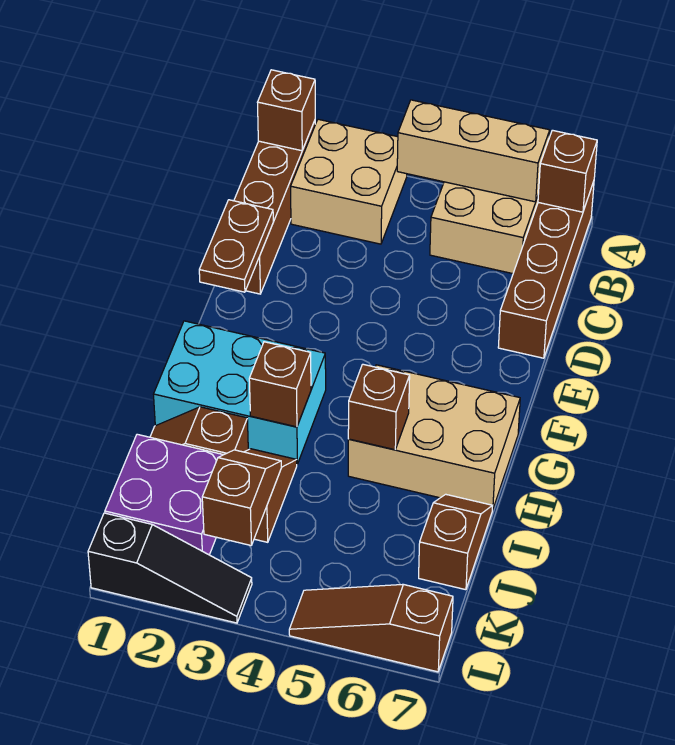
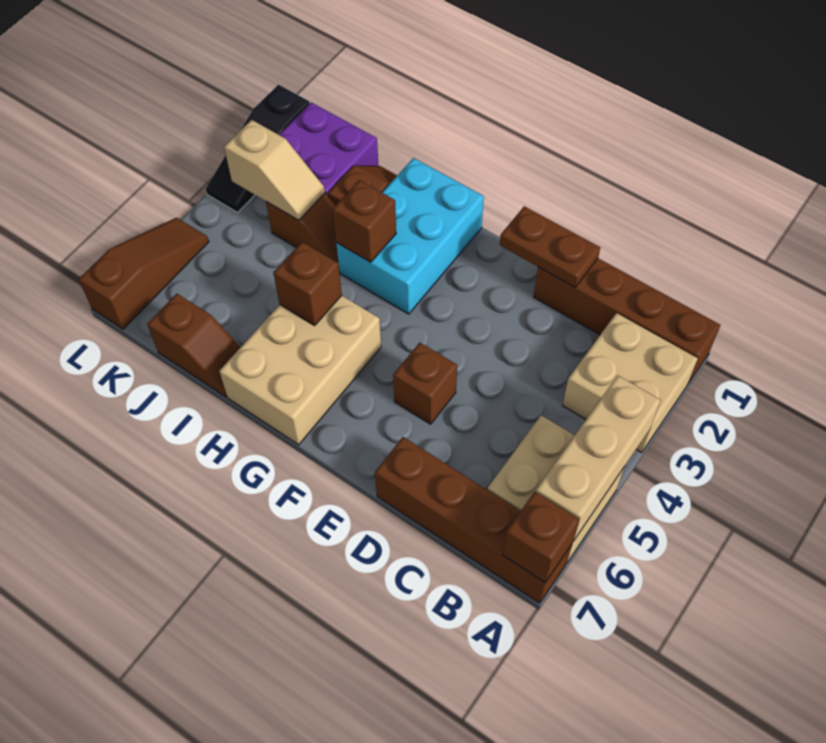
brown brick A1 level 2 -> brown brick E5 level 1
brown slope J3:K3 level 2 top K -> tan slope J3:K3 level 2 top K

